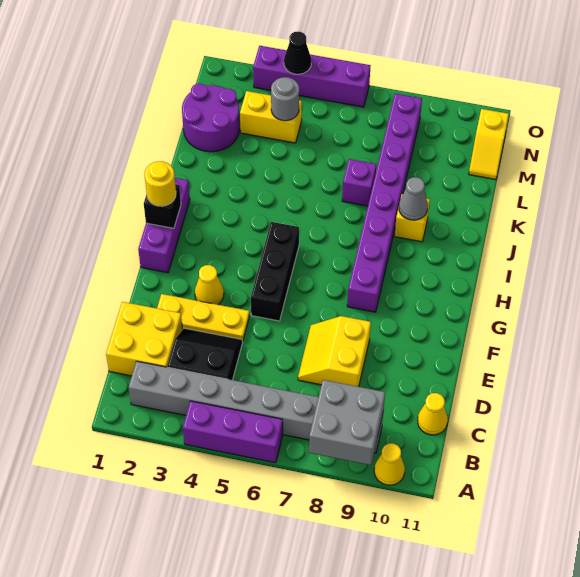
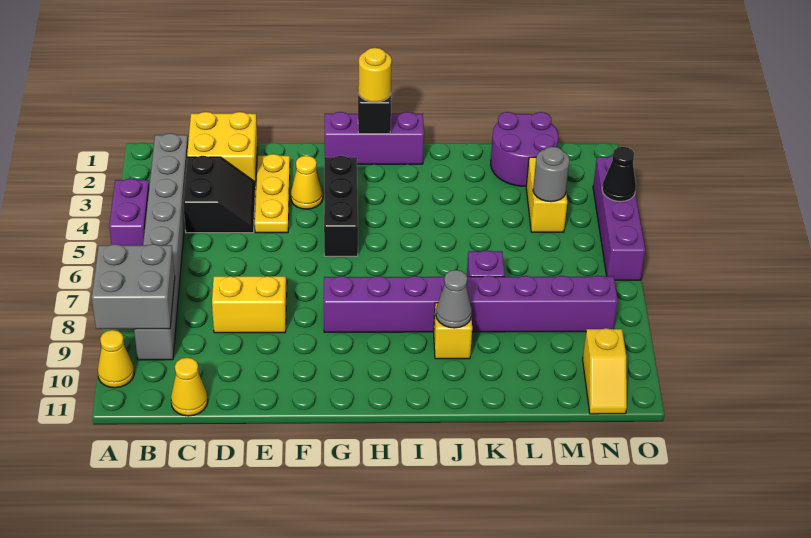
purple brick A4:A6 level 1 -> purple brick A4:A5 level 1
black brick F5:H5 level 1 -> black brick G3:G5 level 1
yellow slope M11:N11 level 1 top N -> yellow slope N10:N11 level 1 top 10

